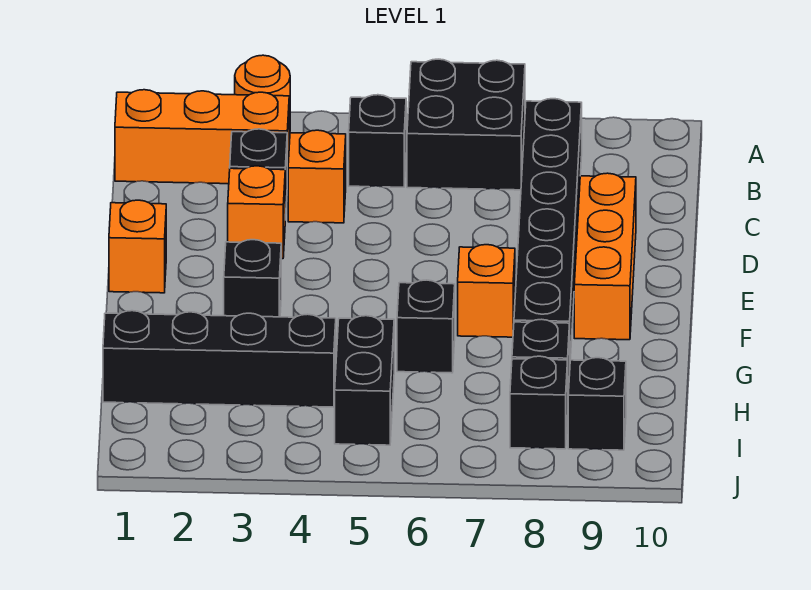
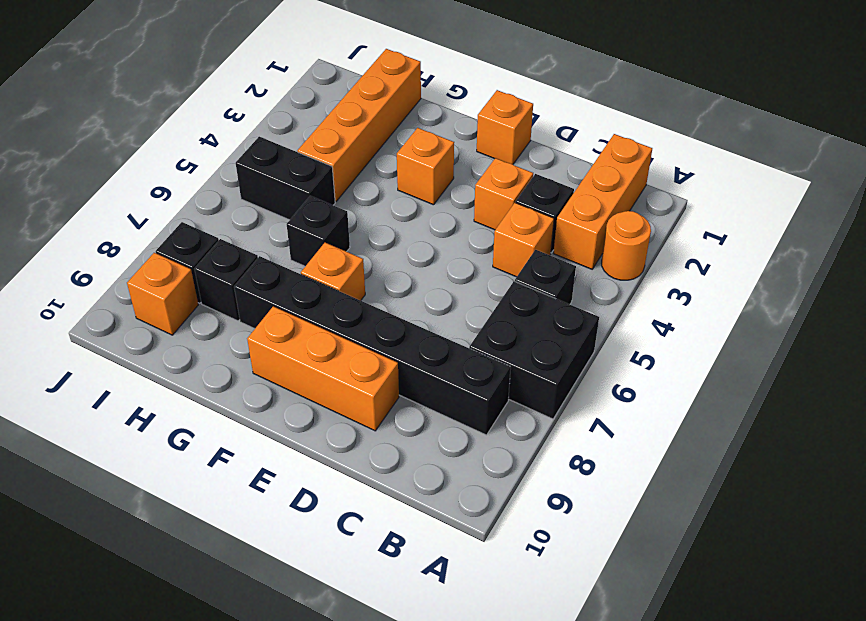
black brick F3 level 1 -> orange brick F3 level 1
black brick H1:H4 level 1 -> orange brick H1:H4 level 1
black brick I9 level 1 -> orange brick I9 level 1

